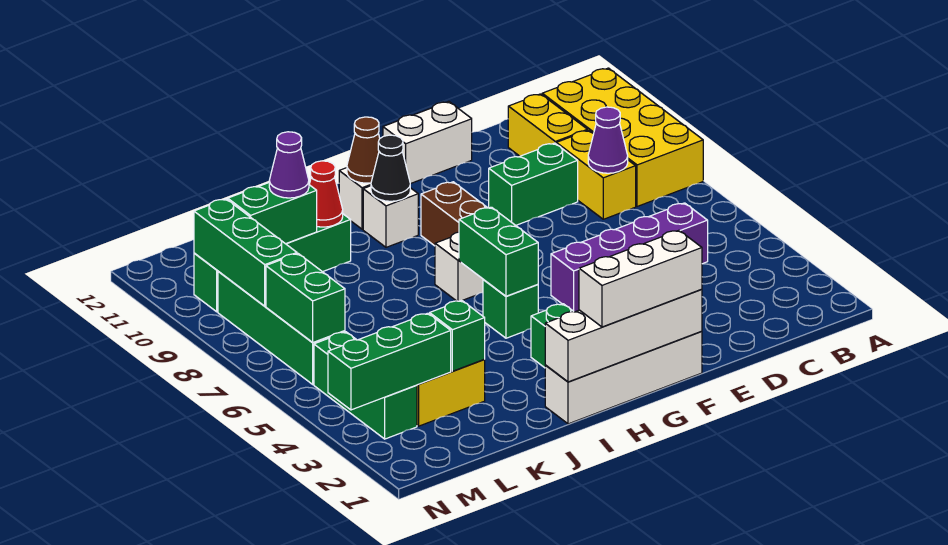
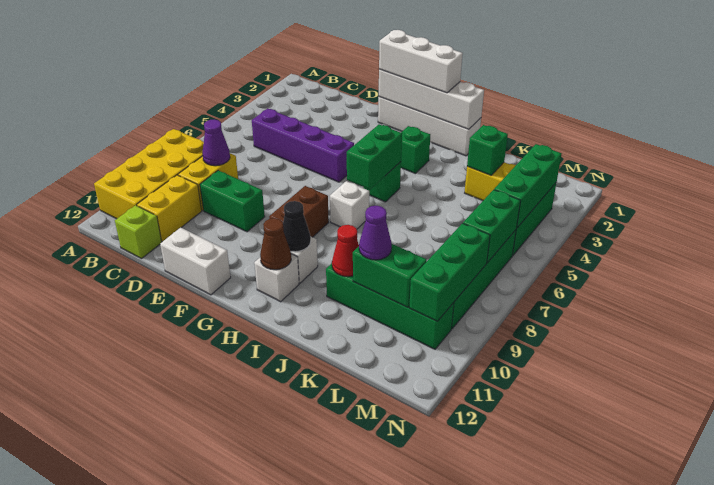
none -> lime brick C12 level 1
green brick L3:N3 level 2 -> green brick M3:M5 level 2

